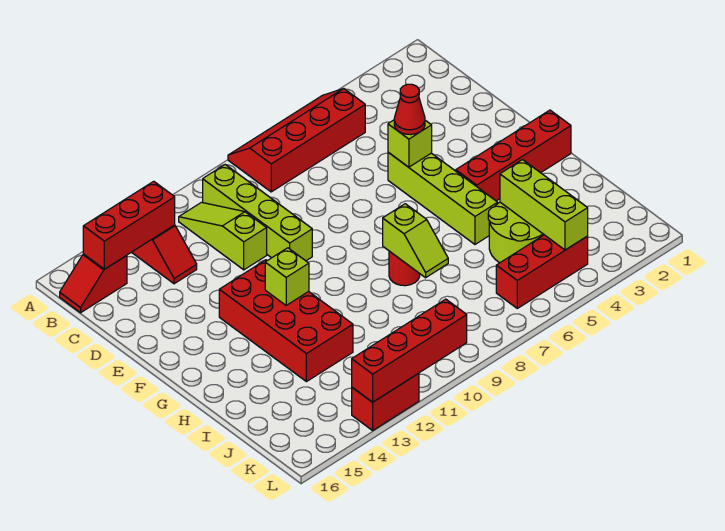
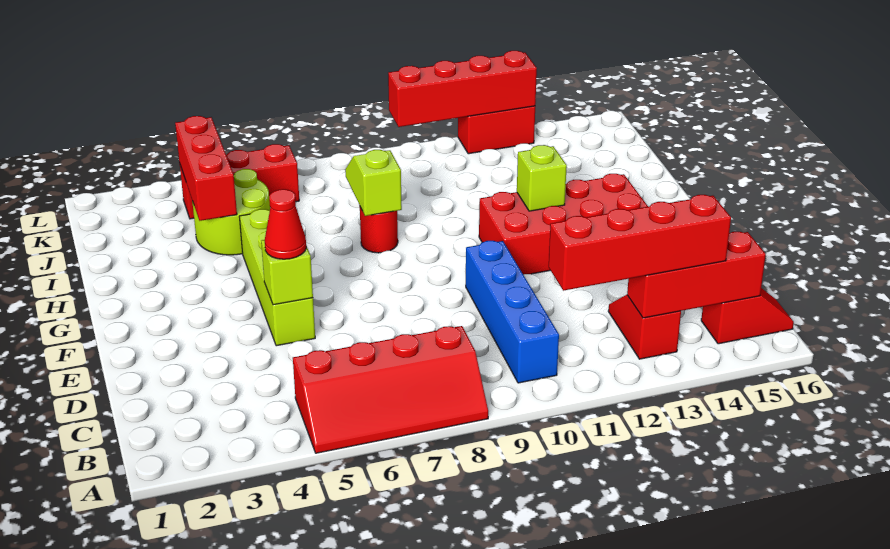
lime brick B10:E10 level 1 -> blue brick B10:E10 level 1
lime slope B11:D11 level 1 top D -> none
red brick F12:I13 level 1 -> red brick F11:G14 level 1
red brick G1:G4 level 1 -> red brick B11:B14 level 3
lime brick I4:K4 level 2 -> red brick I4:K4 level 2

